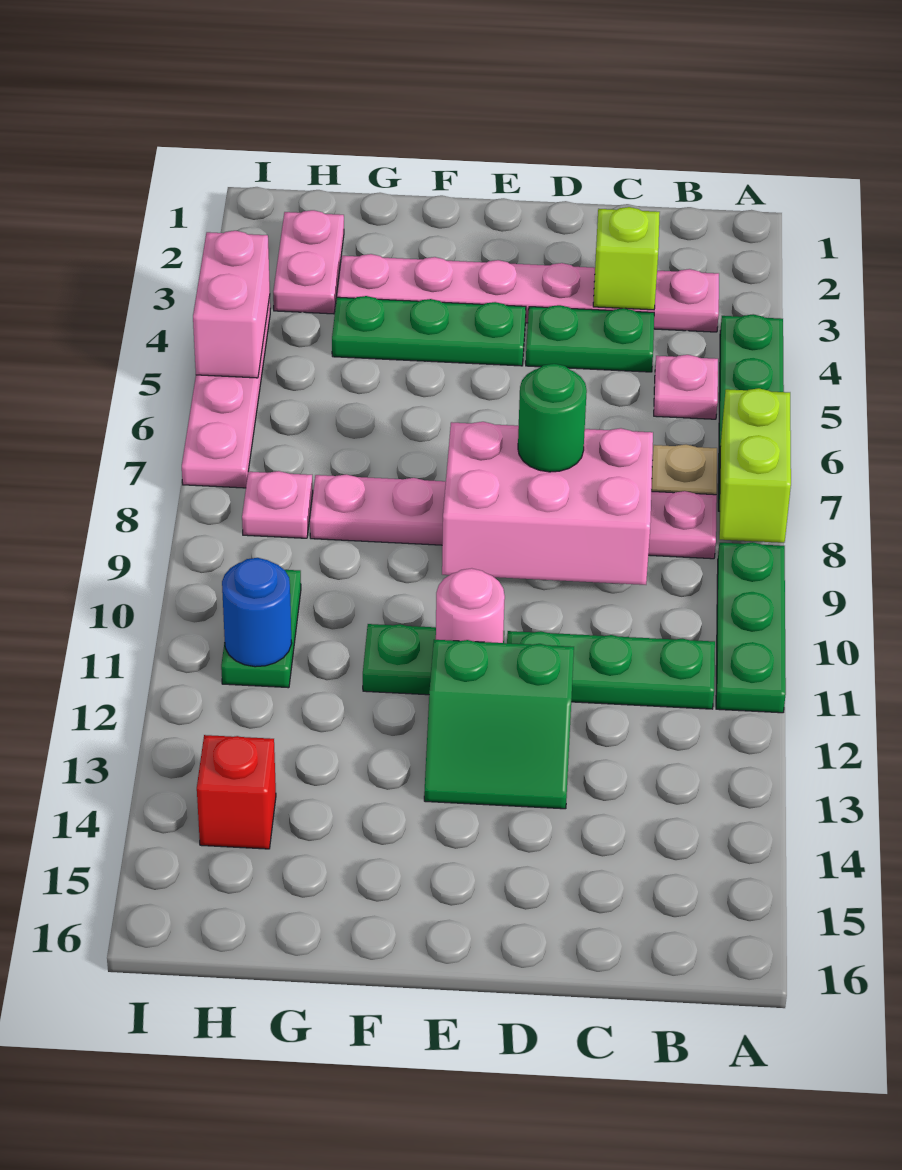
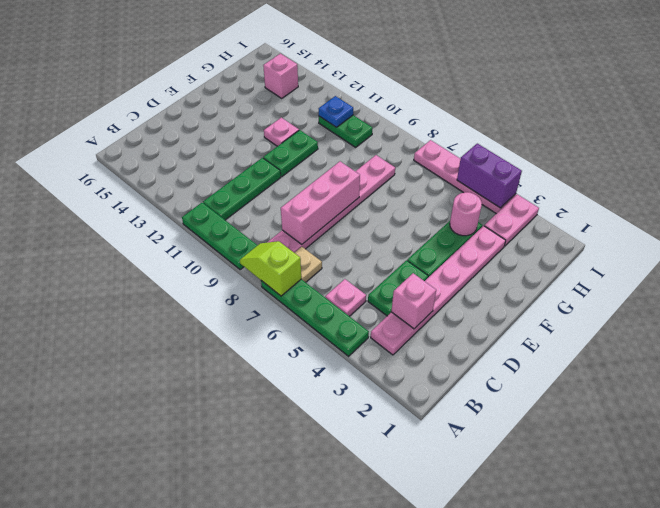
lime brick A7:A8 level 2 -> lime slope A7:A8 level 2 top 7
lime brick C3 level 2 -> pink brick C3 level 2
pink brick C8:E9 level 2 -> pink brick C8:E8 level 2
green round brick D8 level 3 -> none
green slope D12:E13 level 1 top 12 -> none
pink round brick E11 level 2 -> pink round brick G4 level 2
pink plate H2:H3 level 1 -> pink plate H3:I3 level 1
pink plate H8 level 1 -> pink plate F12 level 1
blue round brick H11 level 2 -> blue plate H11 level 2
red brick H14 level 1 -> pink brick H14 level 1
pink brick I4:I5 level 2 -> purple brick I4:I5 level 2

